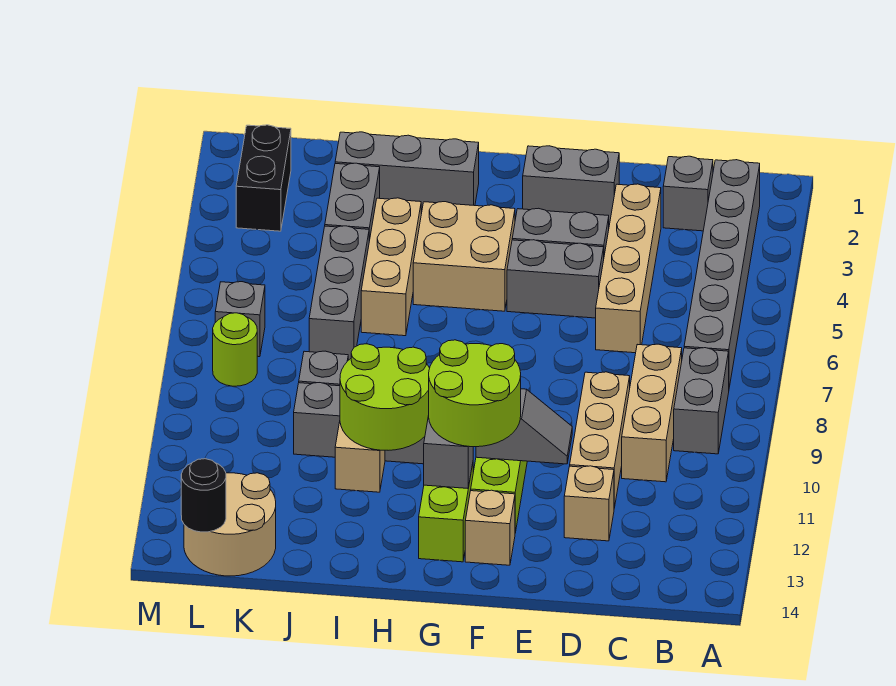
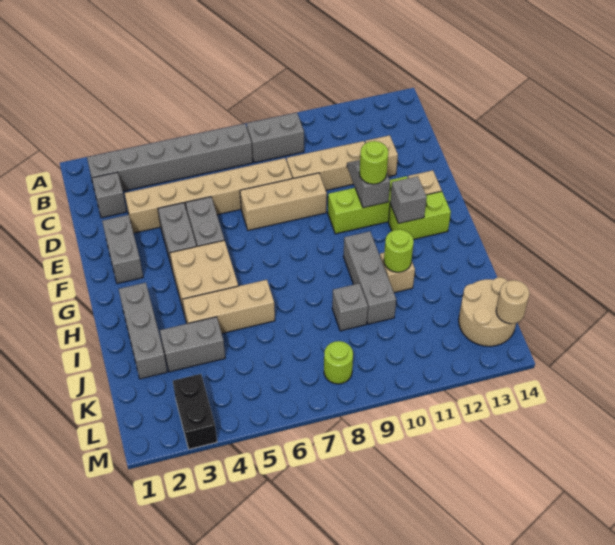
tan brick C8:C10 level 1 -> tan brick E7:E9 level 1
tan brick D3:D6 level 1 -> tan brick D3:D8 level 1
lime round brick F11:G12 level 3 -> lime round brick F11 level 3
lime round brick H10:I11 level 2 -> lime round brick I11 level 2
grey brick J5:J7 level 1 -> none
black brick L2:L3 level 1 -> black brick L3:M3 level 1
grey brick L7 level 1 -> none
black round brick L14 level 2 -> tan round brick L14 level 2

